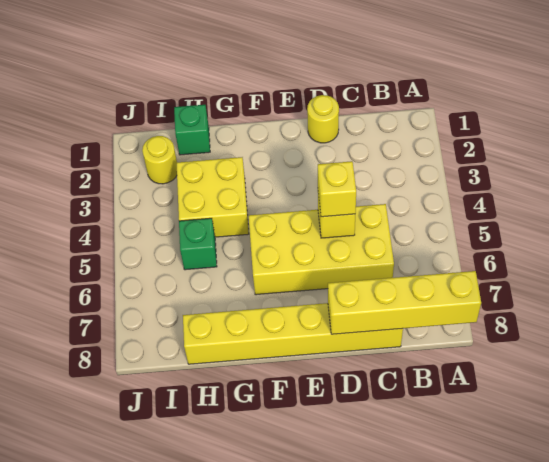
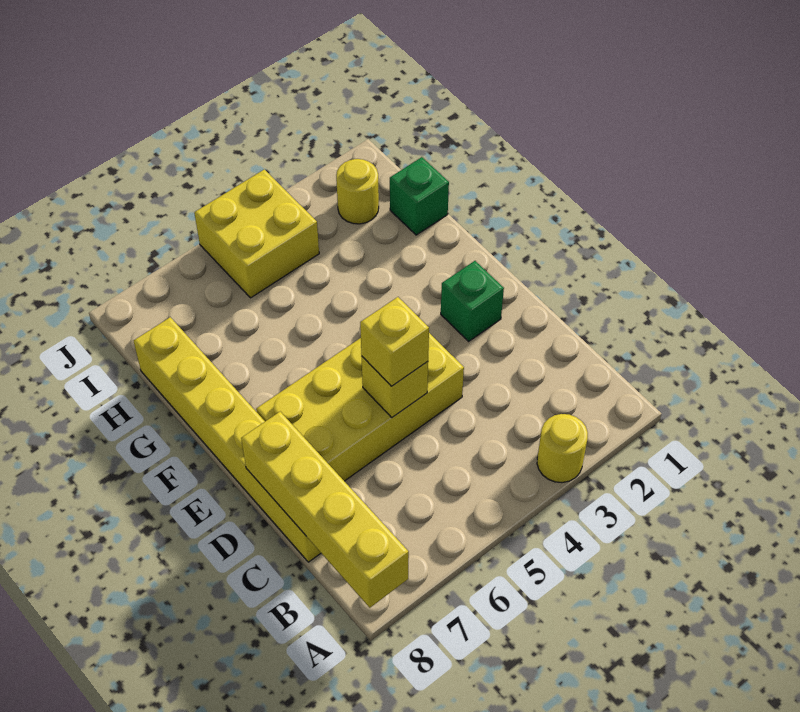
yellow brick C5:F6 level 1 -> yellow brick D4:E7 level 1
yellow round brick D1 level 1 -> yellow round brick A3 level 1
yellow brick G3:H4 level 1 -> yellow brick I4:J5 level 1
green brick H5 level 1 -> green brick E2 level 1

